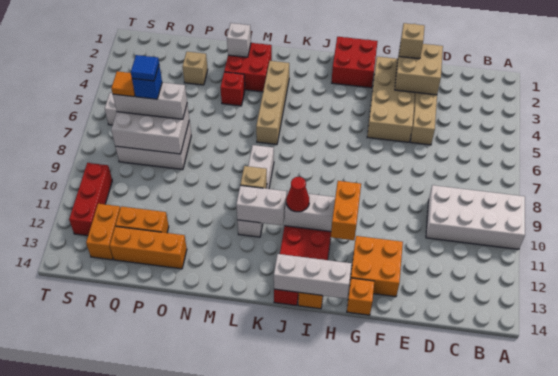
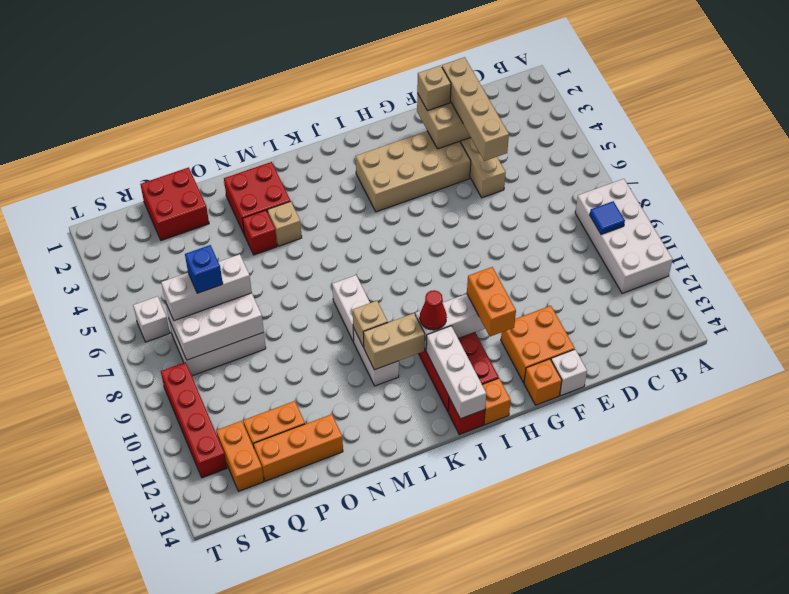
white brick A9:D10 level 1 -> white brick A8:B11 level 1
tan brick F2:G5 level 1 -> tan brick F3:I4 level 1
red brick H1:I2 level 1 -> red brick P1:Q2 level 1
white brick H14:J14 level 2 -> white brick J12:J14 level 2
white brick K11:L11 level 2 -> tan brick K11:L11 level 2
tan brick L3:L6 level 1 -> tan brick E2:E5 level 3
white brick N2 level 2 -> white brick F14 level 1
tan brick P3 level 1 -> tan brick M4 level 1
blue tile Q7 level 5 -> blue tile B9 level 2
orange tile R7 level 4 -> none
red brick S10:S12 level 1 -> red brick S9:S12 level 1

